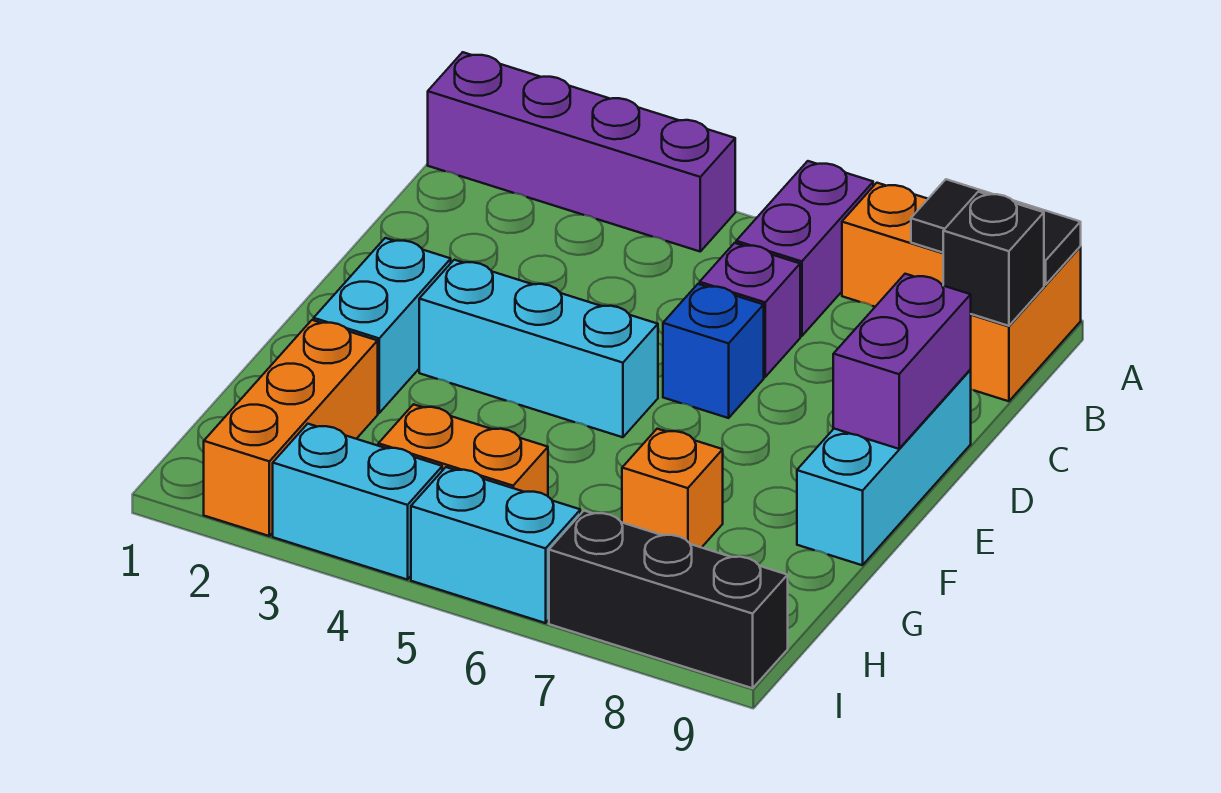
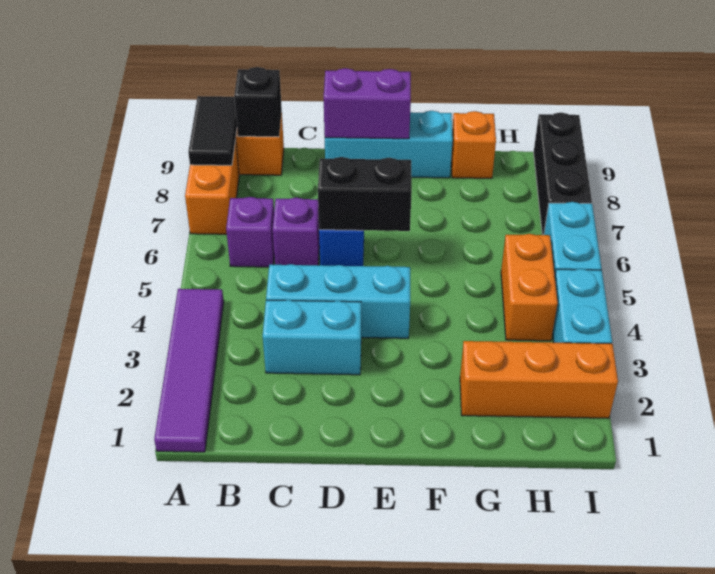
purple brick A1:A4 level 1 -> purple tile A1:A4 level 1
purple brick A6:B6 level 1 -> purple brick B6 level 1
none -> black brick D6:E6 level 2
cyan brick E2:F2 level 1 -> cyan brick C3:D3 level 1
cyan brick E3:E5 level 1 -> cyan brick C4:E4 level 1
orange brick G7 level 1 -> orange brick G9 level 1

